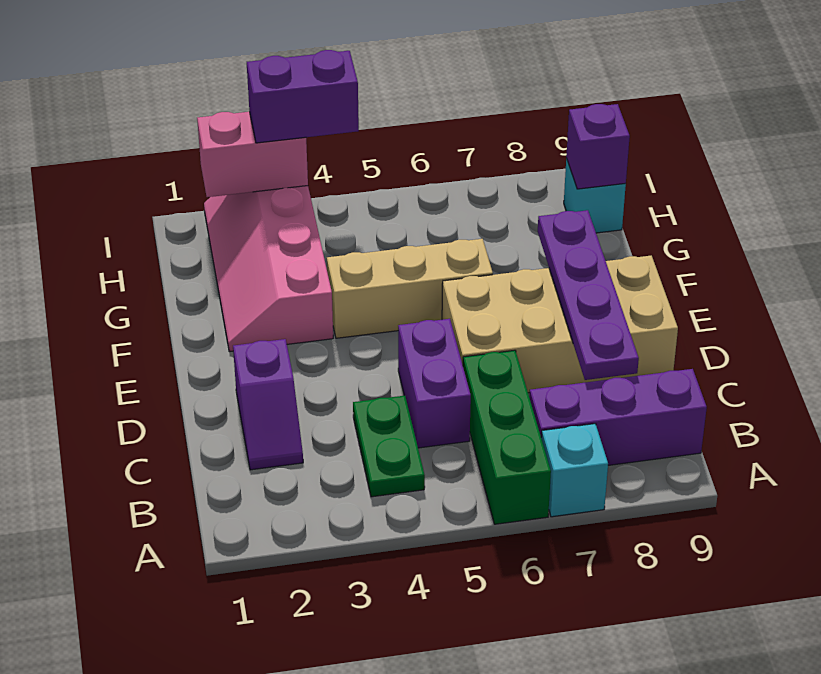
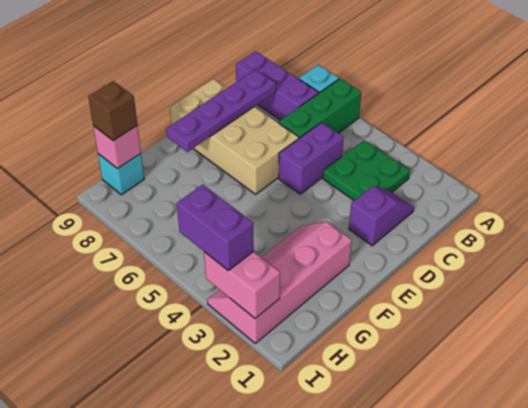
green plate B4:C4 level 1 -> green plate B3:C4 level 1
pink slope F2:I3 level 1 top 3 -> pink slope F2:I3 level 1 top 2
tan brick F4:F6 level 1 -> none
purple brick H9 level 2 -> pink brick H9 level 2
none -> brown brick H9 level 3

